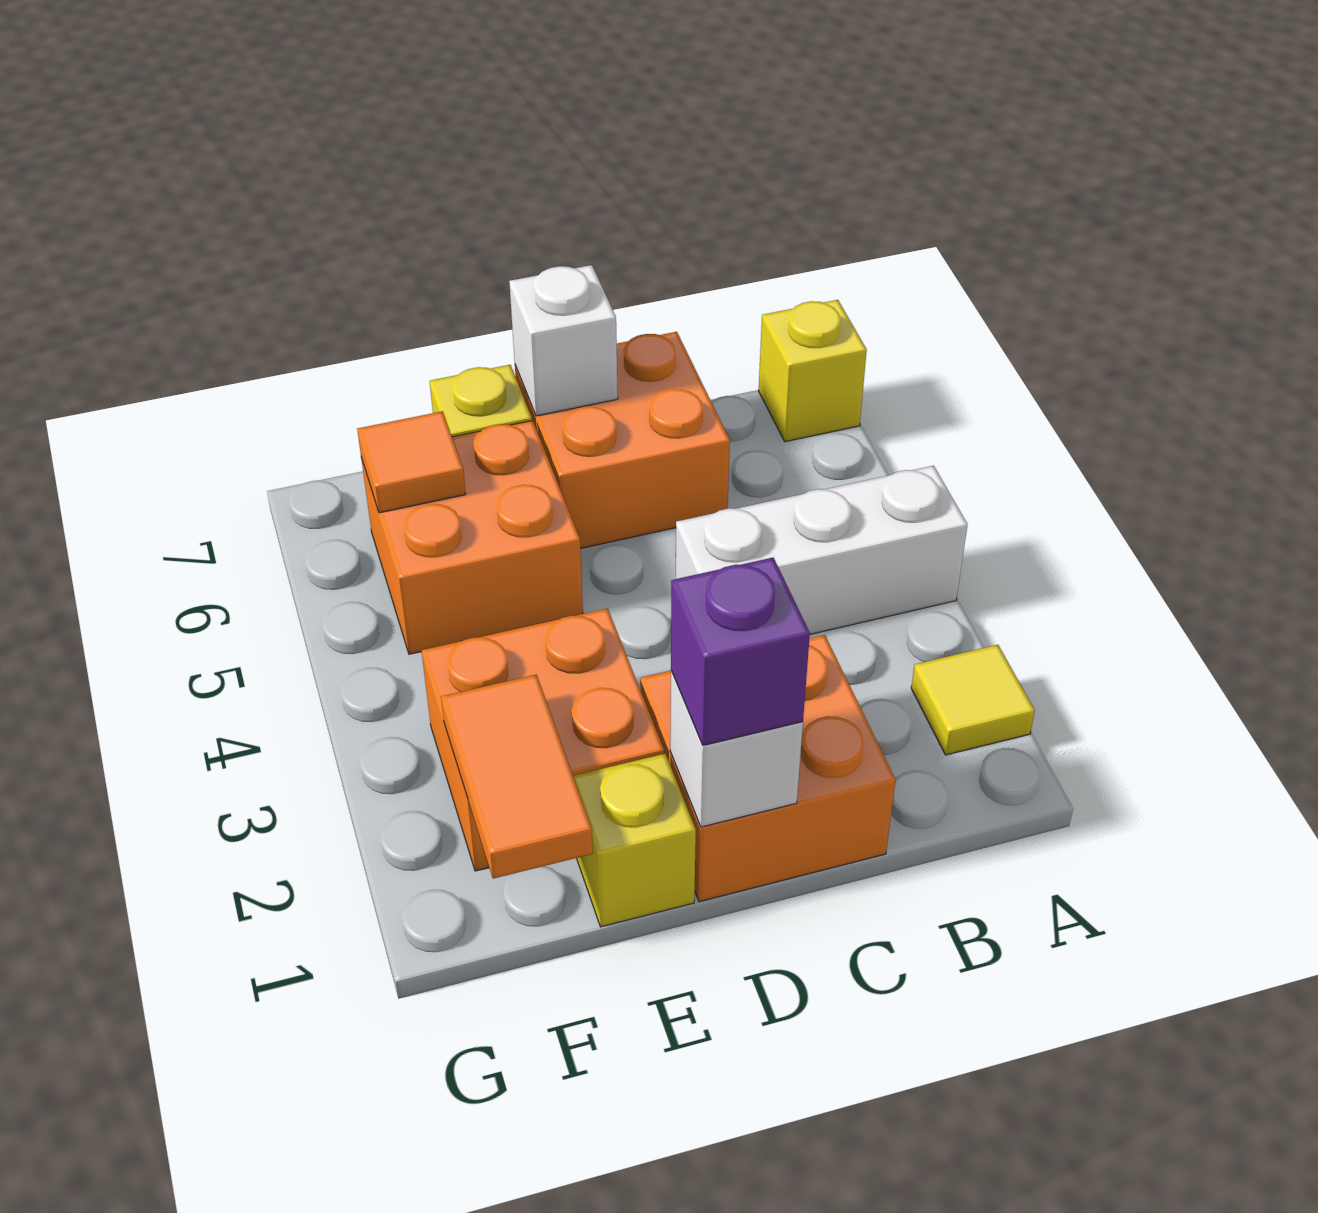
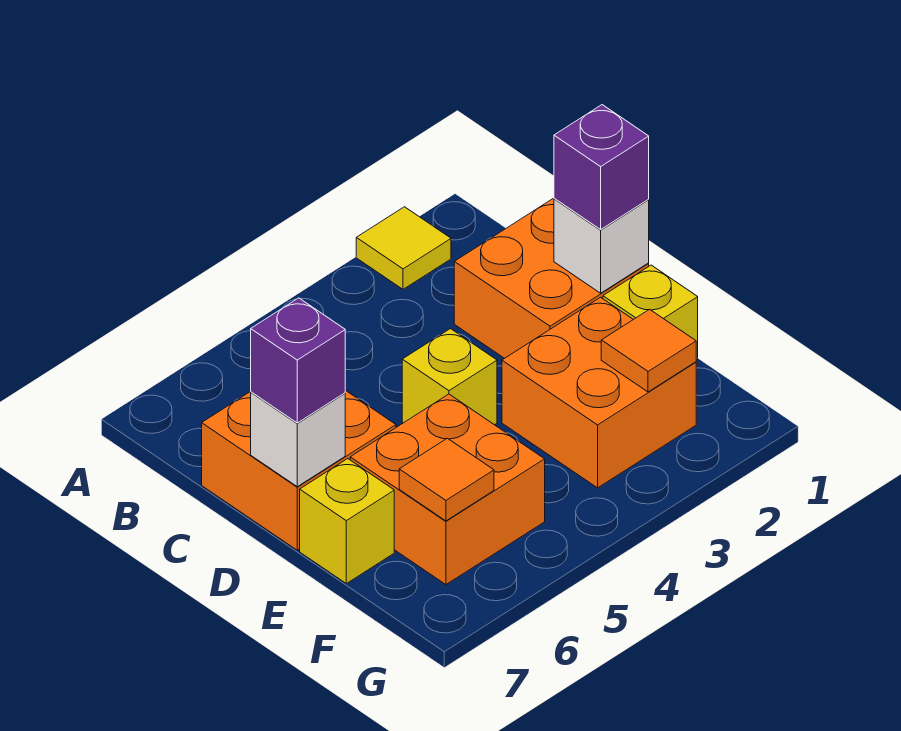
white brick A4:C4 level 1 -> none
yellow brick A7 level 1 -> yellow brick D4 level 1
none -> purple brick D7 level 3
orange tile F1:F2 level 2 -> orange tile F2 level 2

